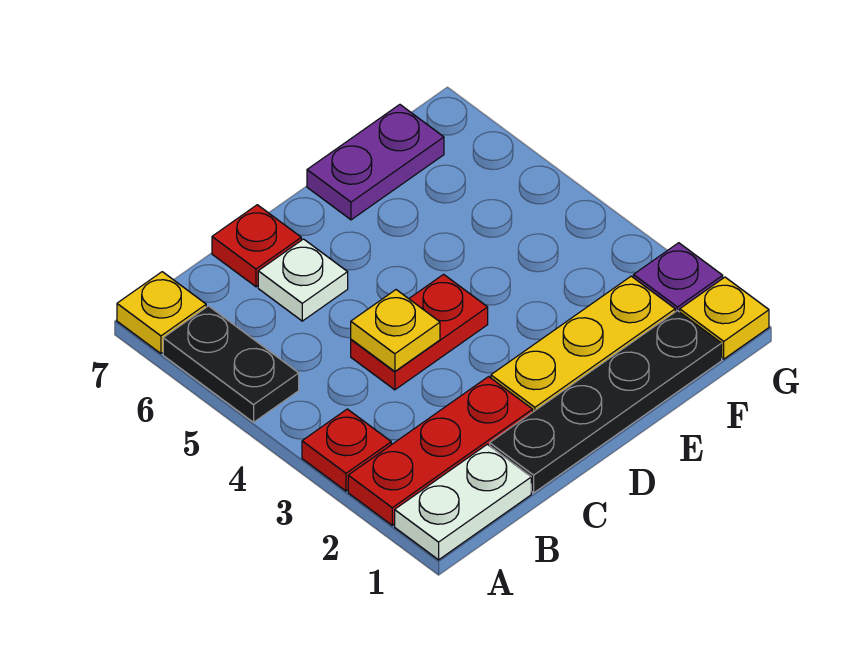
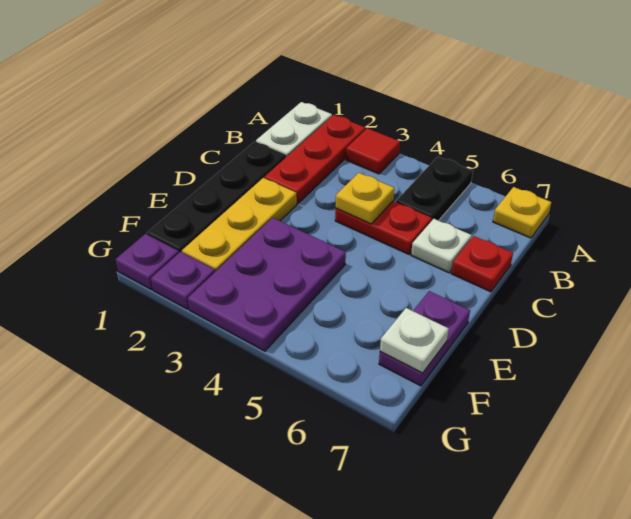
red plate A3 level 1 -> red tile A3 level 1
black plate A5:A6 level 1 -> black plate A5:B5 level 1
red plate C4:D4 level 1 -> red plate C4:C5 level 1
none -> purple plate E3:G4 level 1
none -> white plate F7 level 2
yellow plate G1 level 1 -> purple plate G1 level 1

